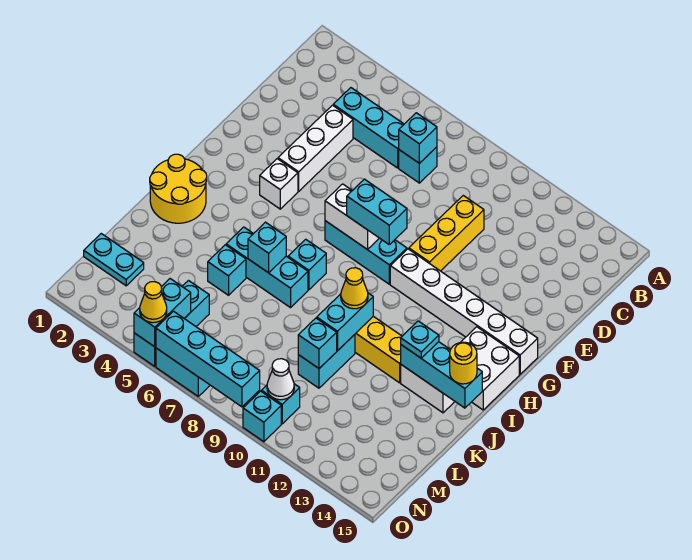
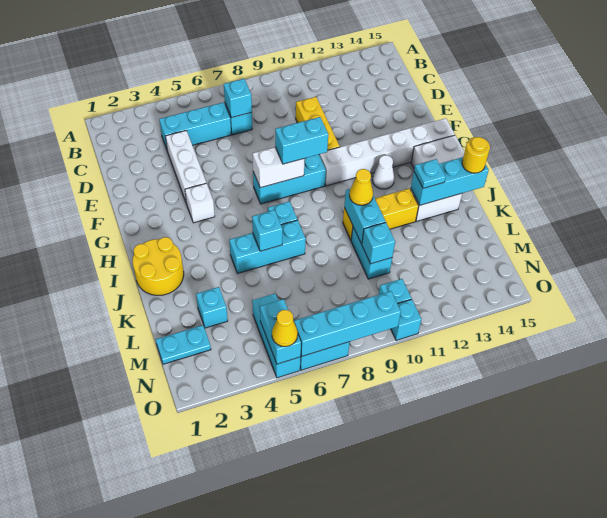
cyan brick K5 level 1 -> cyan brick L3 level 1
white cone N10 level 2 -> white cone H12 level 1

